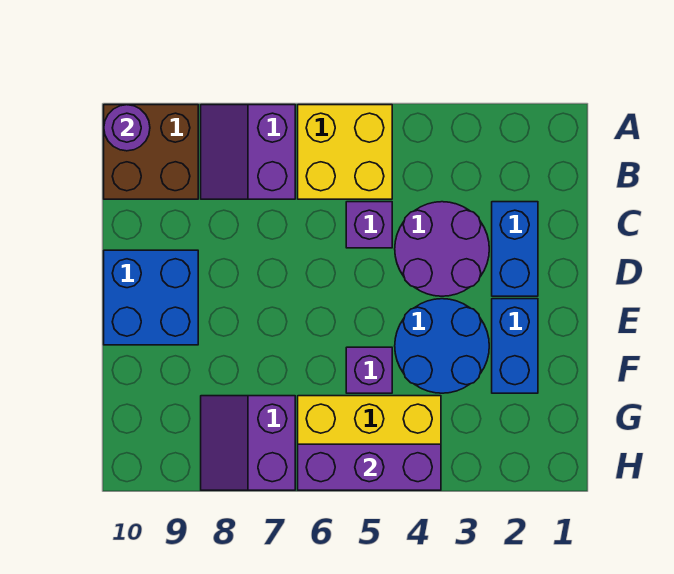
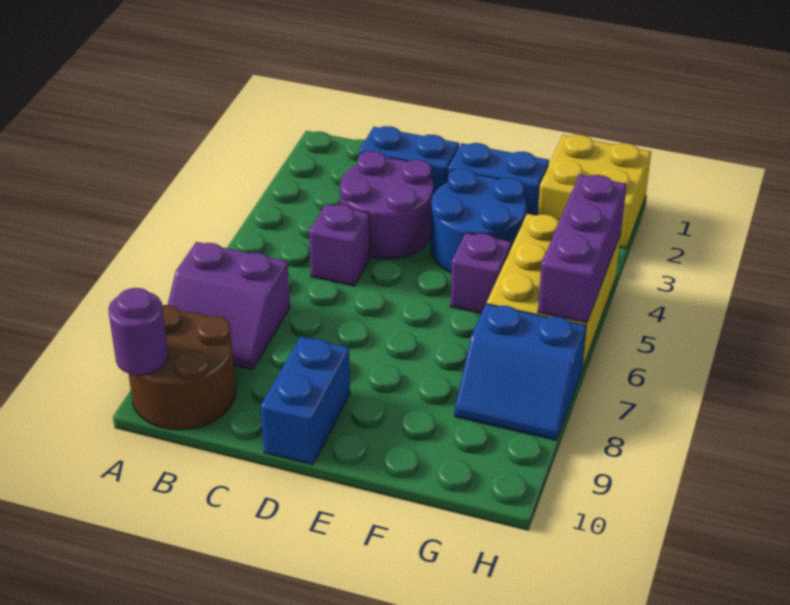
yellow brick A5:B6 level 1 -> yellow brick G1:H2 level 1
brown brick A9:B10 level 1 -> brown round brick A9:B10 level 1
blue brick D9:E10 level 1 -> blue brick D9:D10 level 1
purple slope G7:H8 level 1 top 7 -> blue slope G7:H8 level 1 top 7

